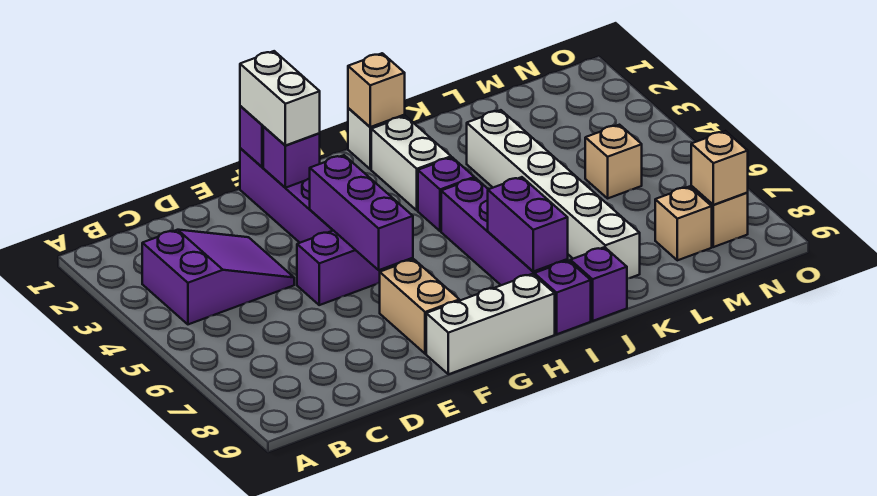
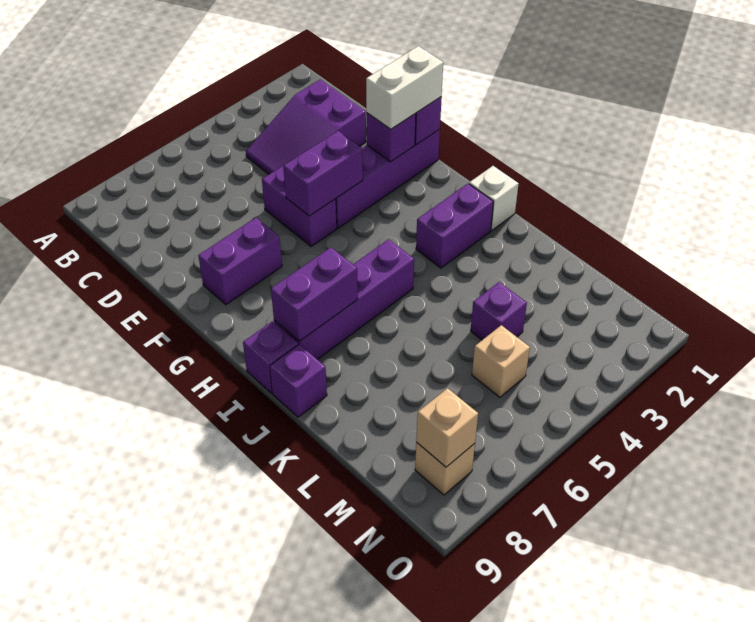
purple slope B3:D4 level 1 top B -> purple slope C2:D4 level 1 top 2
purple brick F4:F6 level 2 -> purple brick F4:F5 level 2
tan brick F7:F8 level 1 -> purple brick F7:F8 level 1
white brick F9:H9 level 1 -> none
tan brick I1 level 2 -> none
white brick I2:I3 level 1 -> purple brick I2:I3 level 1
purple brick I4 level 1 -> purple brick L4 level 1
white brick K3:K8 level 1 -> none
tan brick M8 level 1 -> none

